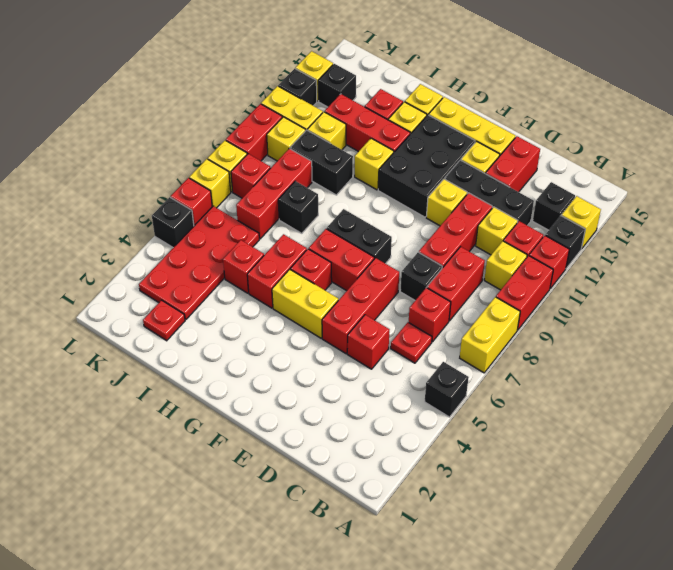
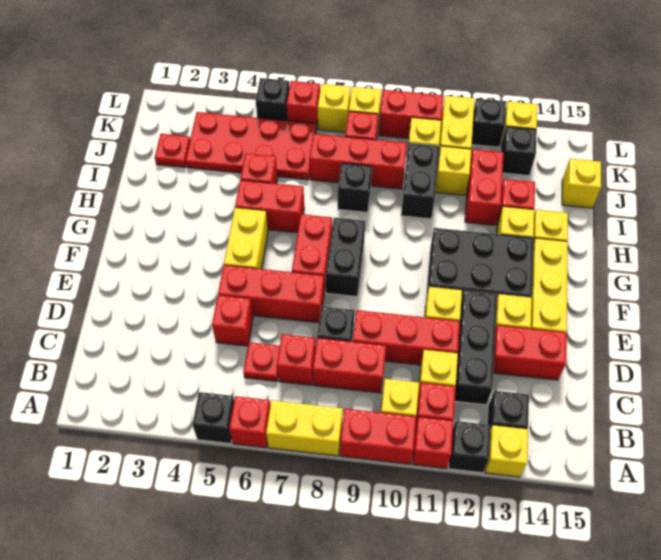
red brick G6 level 1 -> red brick A6 level 1
yellow brick H11 level 1 -> yellow brick J15 level 1
red brick H12:J12 level 1 -> red brick I12:J12 level 1

